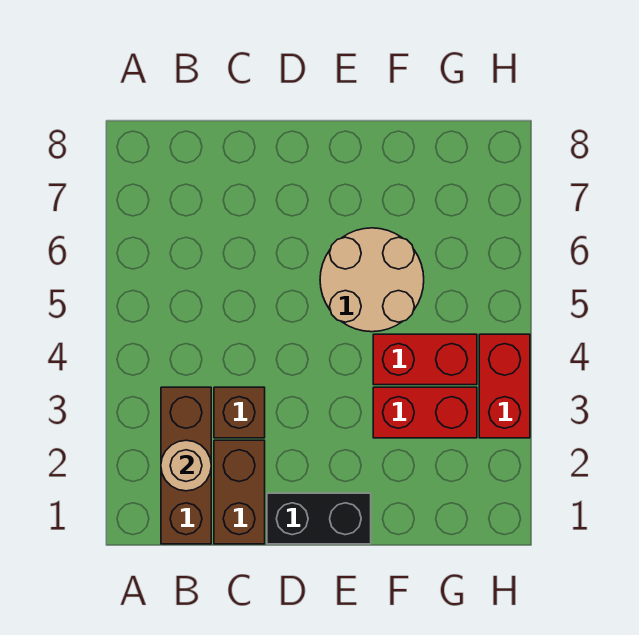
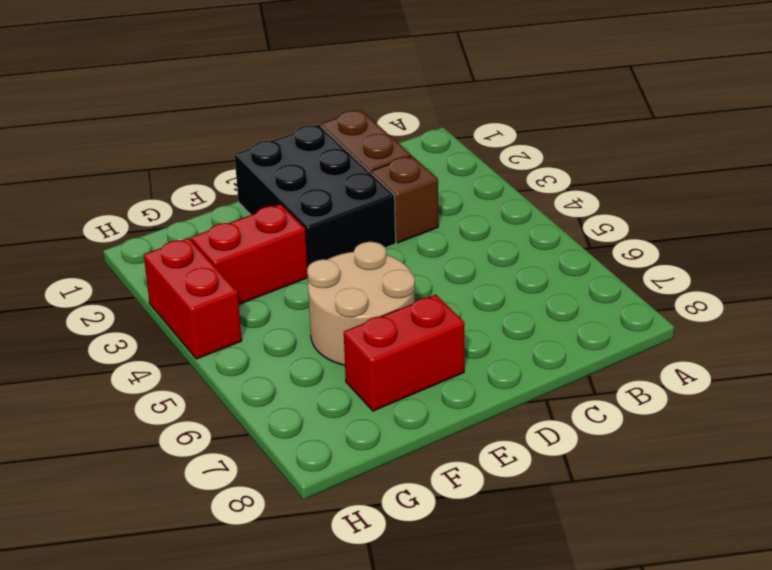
brown brick B1:B3 level 1 -> none
tan round brick B2 level 2 -> none
black brick D1:E1 level 1 -> black brick D1:E3 level 1
red brick F4:G4 level 1 -> red brick E7:F7 level 1

